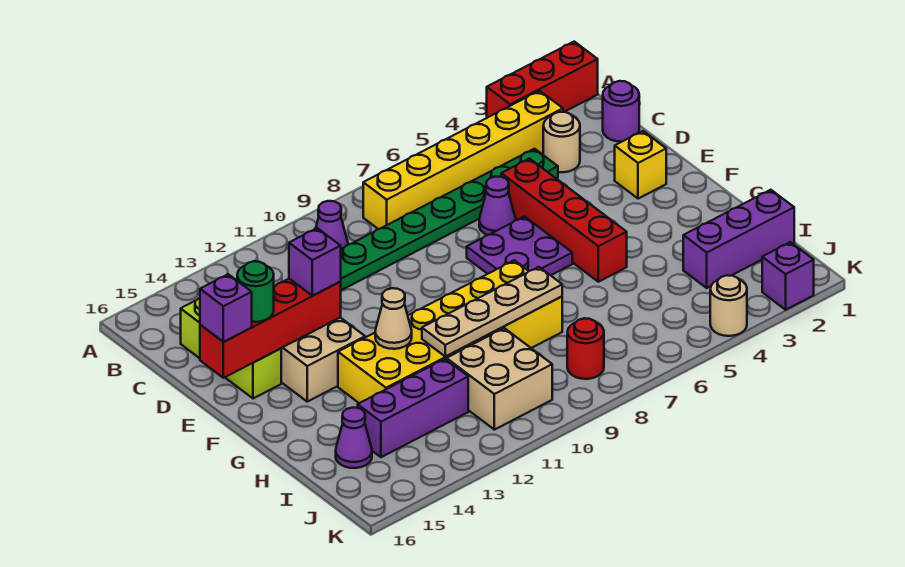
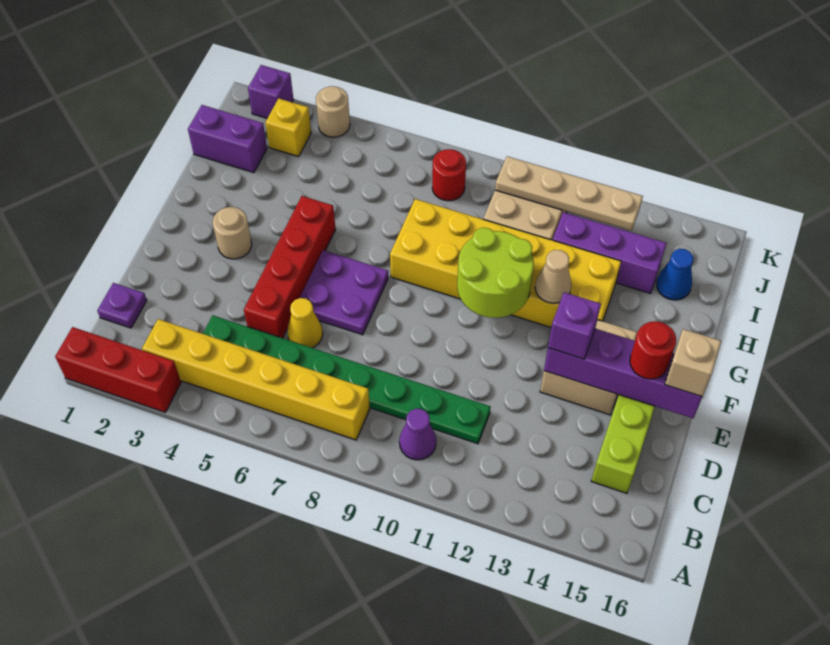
purple round brick C1 level 1 -> purple plate C1 level 1
tan round brick C3 level 1 -> tan round brick F3 level 1
purple cone D6 level 1 -> yellow cone D6 level 1
yellow brick E2 level 1 -> yellow brick J3 level 1
red brick E13:E16 level 2 -> purple brick E13:E16 level 2
green round brick E15 level 3 -> red round brick E15 level 3
purple brick E16 level 3 -> tan brick E16 level 3
none -> lime round brick F10:G11 level 2
tan plate H8:H11 level 2 -> tan plate J10:J13 level 2
purple brick I1:I3 level 1 -> purple brick I1:I2 level 1
purple cone I15 level 1 -> blue cone I15 level 1

